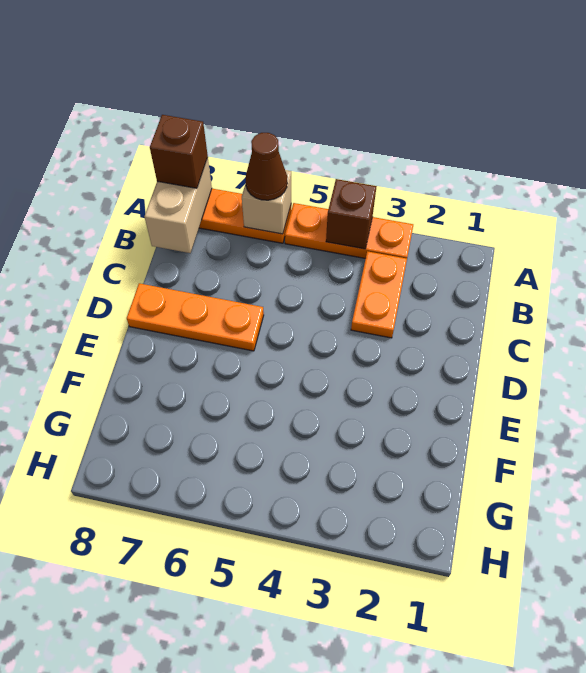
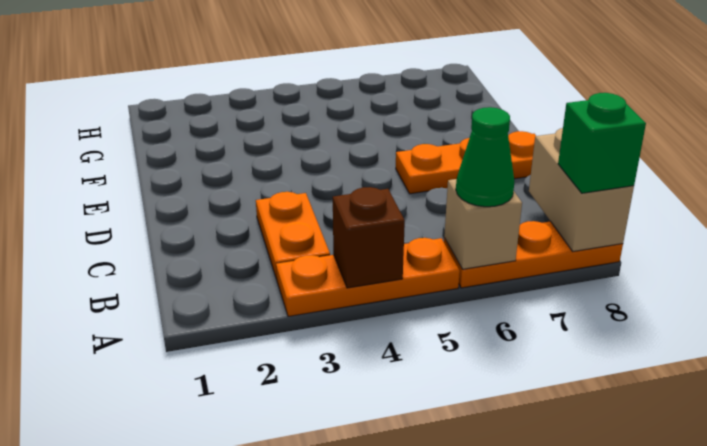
brown cone A6 level 3 -> green cone A6 level 3
brown brick A8 level 3 -> green brick A8 level 3

